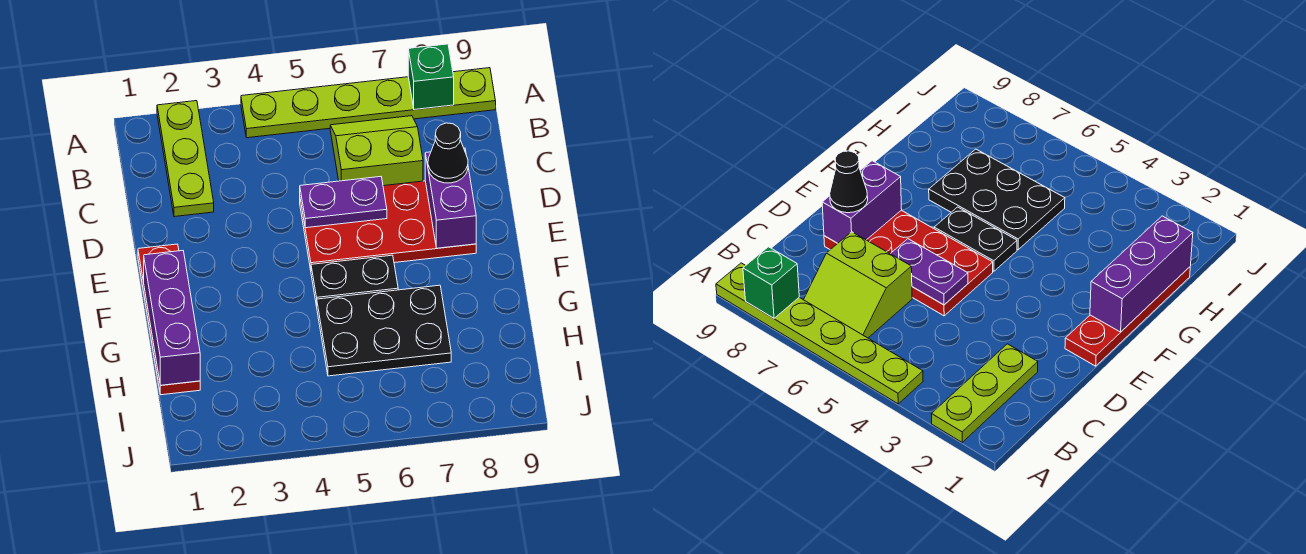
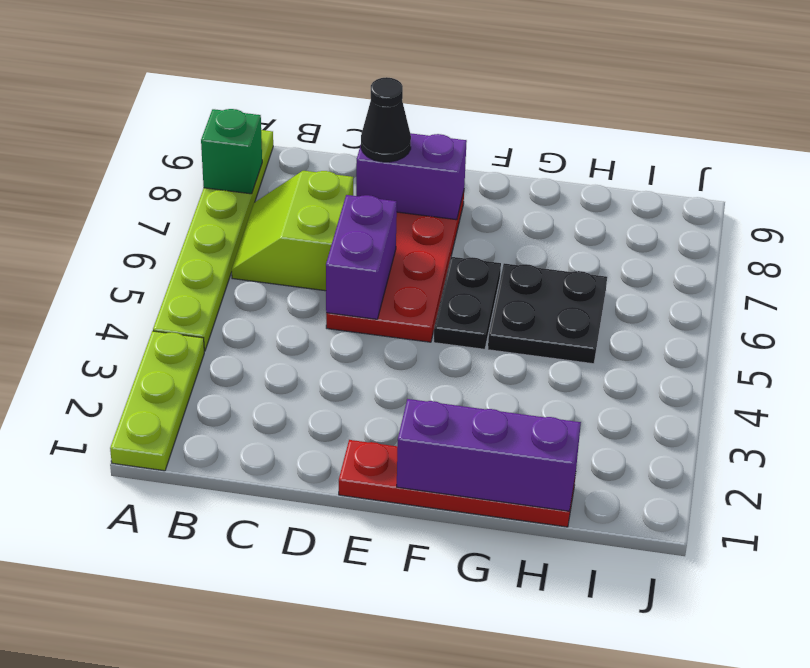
lime plate A2:C2 level 1 -> lime plate A1:A3 level 1
purple plate D5:D6 level 2 -> purple brick D5:D6 level 2
black plate G5:H7 level 1 -> black plate G5:H6 level 1

